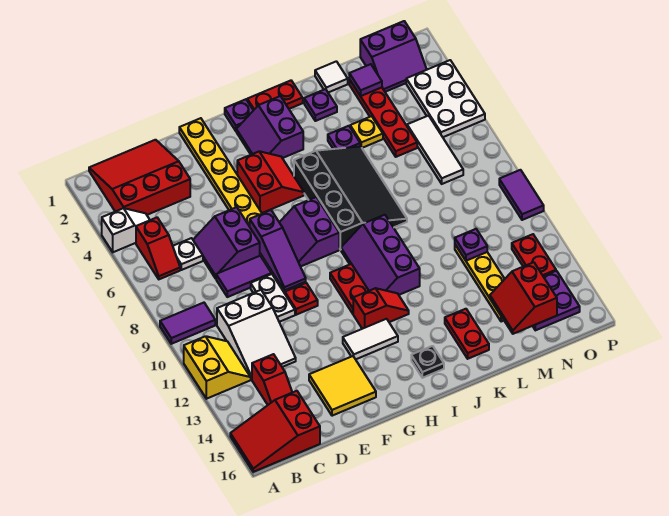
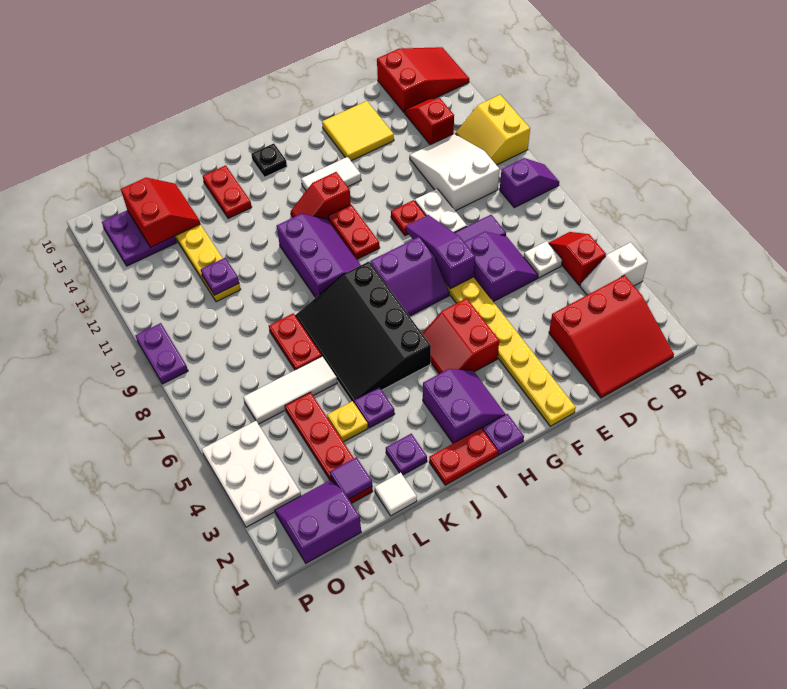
purple tile A9:B9 level 1 -> purple slope A9:B9 level 1 top B
purple slope G7:H8 level 1 top H -> purple slope G7:H8 level 1 top 8
white tile N5:N7 level 1 -> white tile L6:N6 level 1
red plate O12:O13 level 1 -> red plate L7:L8 level 1
purple tile P9:P10 level 1 -> purple plate P9:P10 level 1

